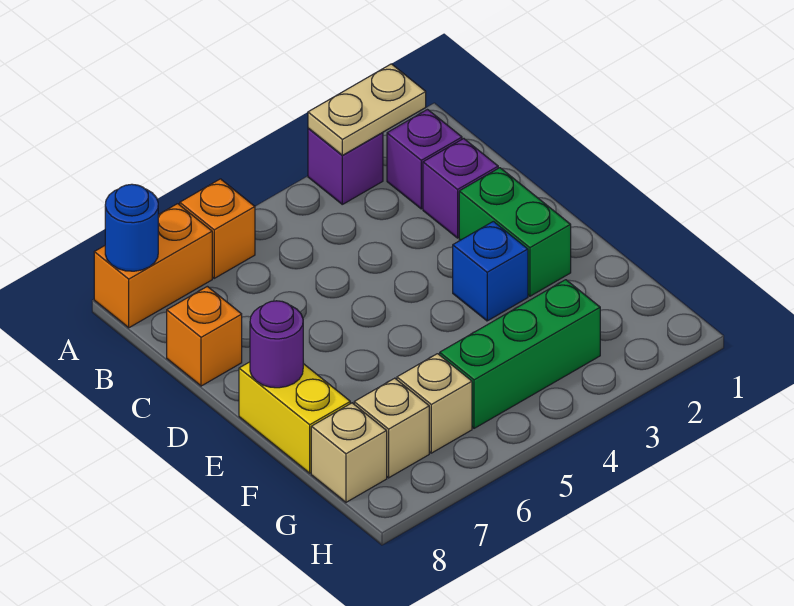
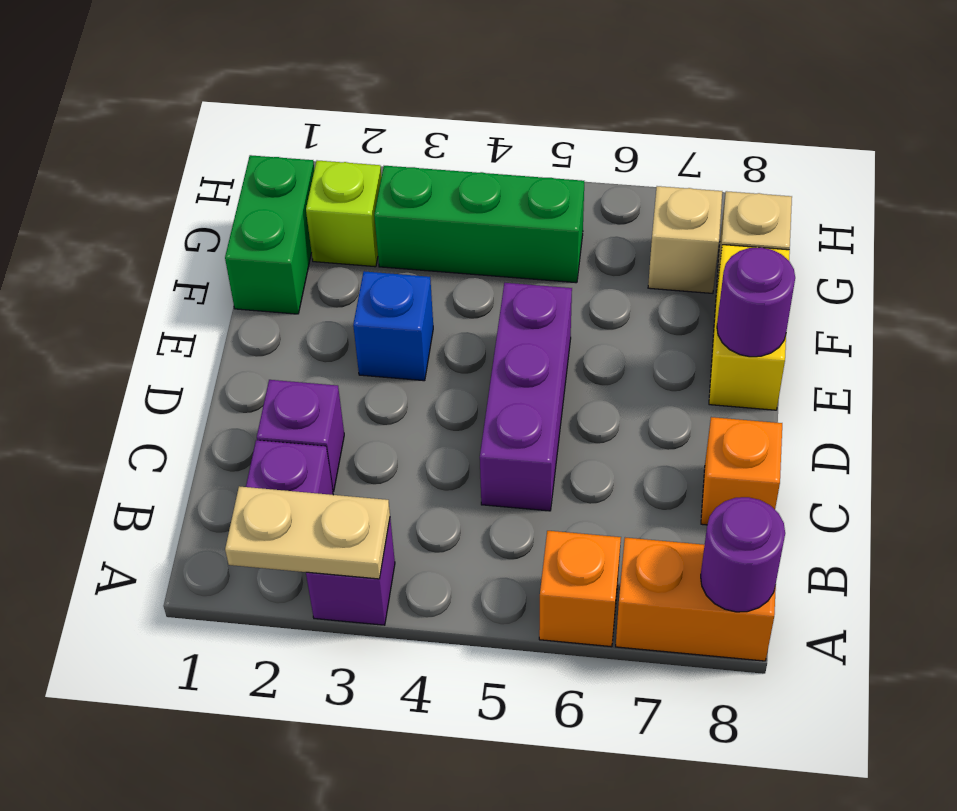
blue round brick A8 level 2 -> purple round brick A8 level 2
none -> purple brick C5:E5 level 1
green brick D2:E2 level 1 -> green brick F1:G1 level 1
none -> lime brick G2 level 1
tan brick G6 level 1 -> none

